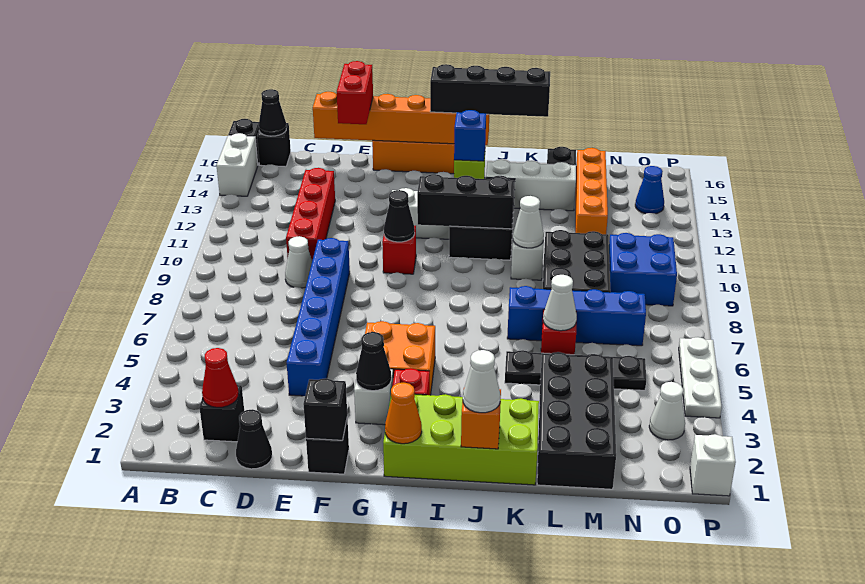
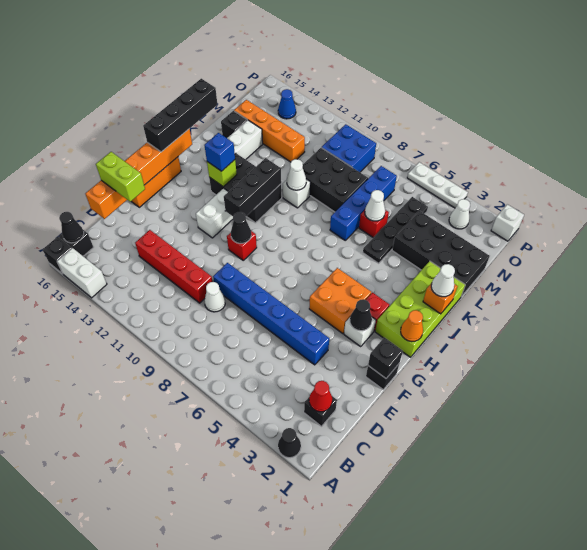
black cone D1 level 1 -> black cone A2 level 1
red brick E15:E16 level 3 -> lime brick E15:E16 level 3

